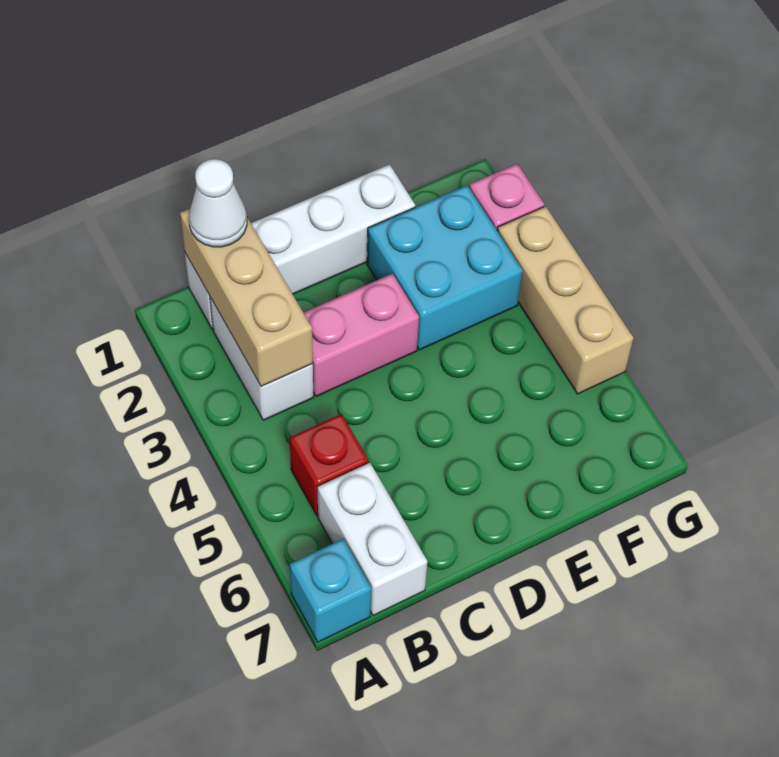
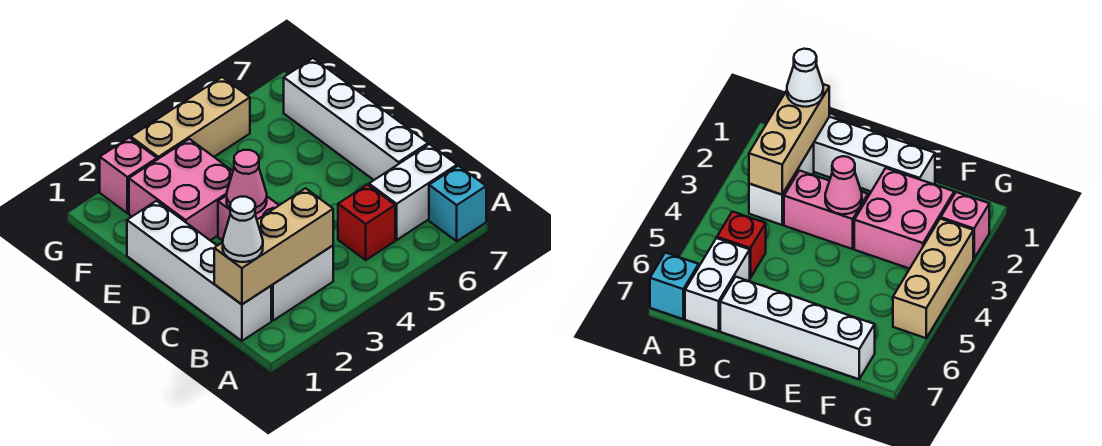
none -> white brick C7:F7 level 1
none -> pink cone D3 level 2
cyan brick E2:F3 level 1 -> pink brick E2:F3 level 1

